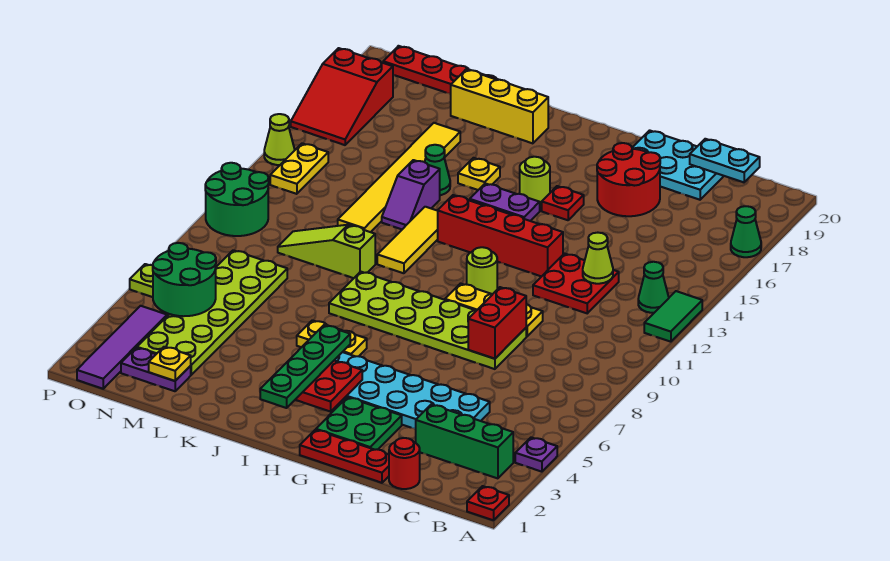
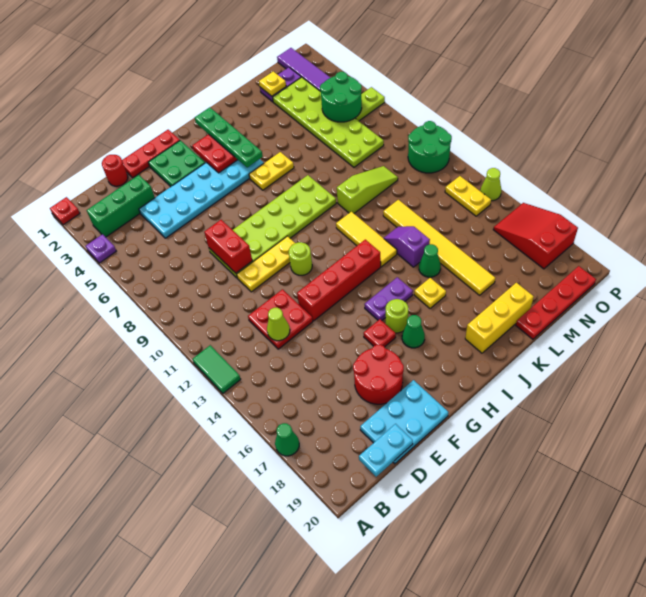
green cone B13 level 1 -> green cone H17 level 1

